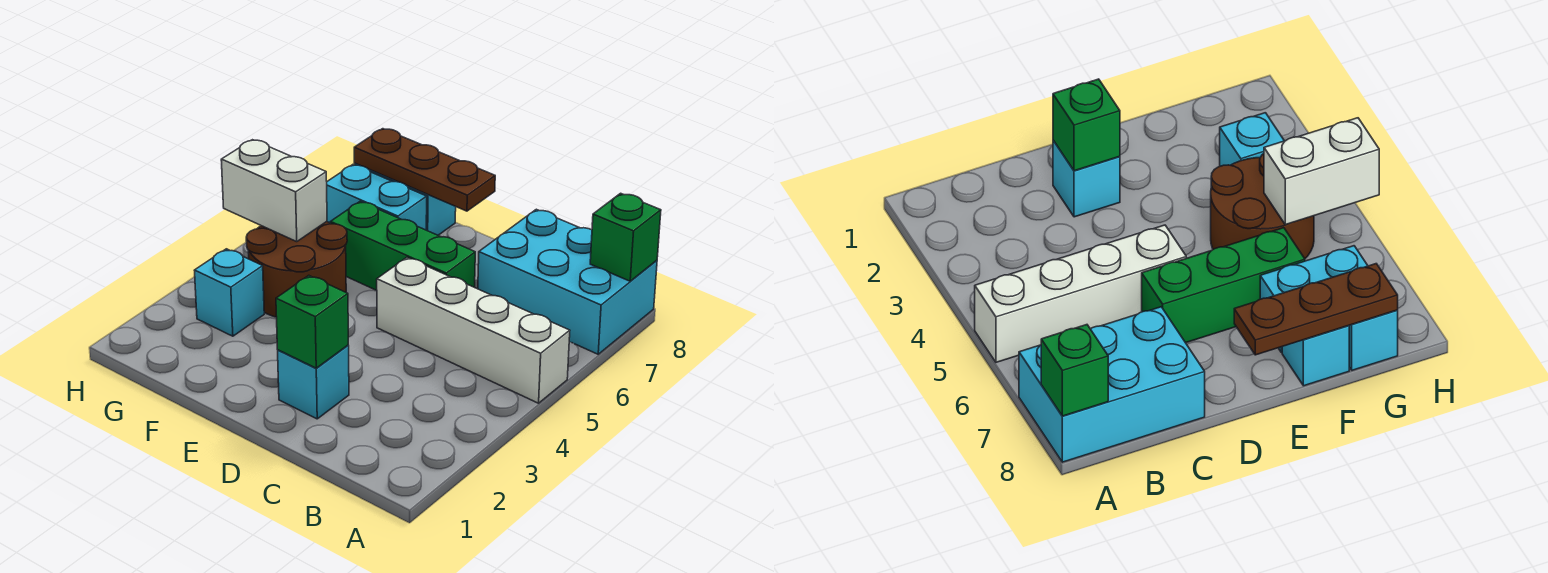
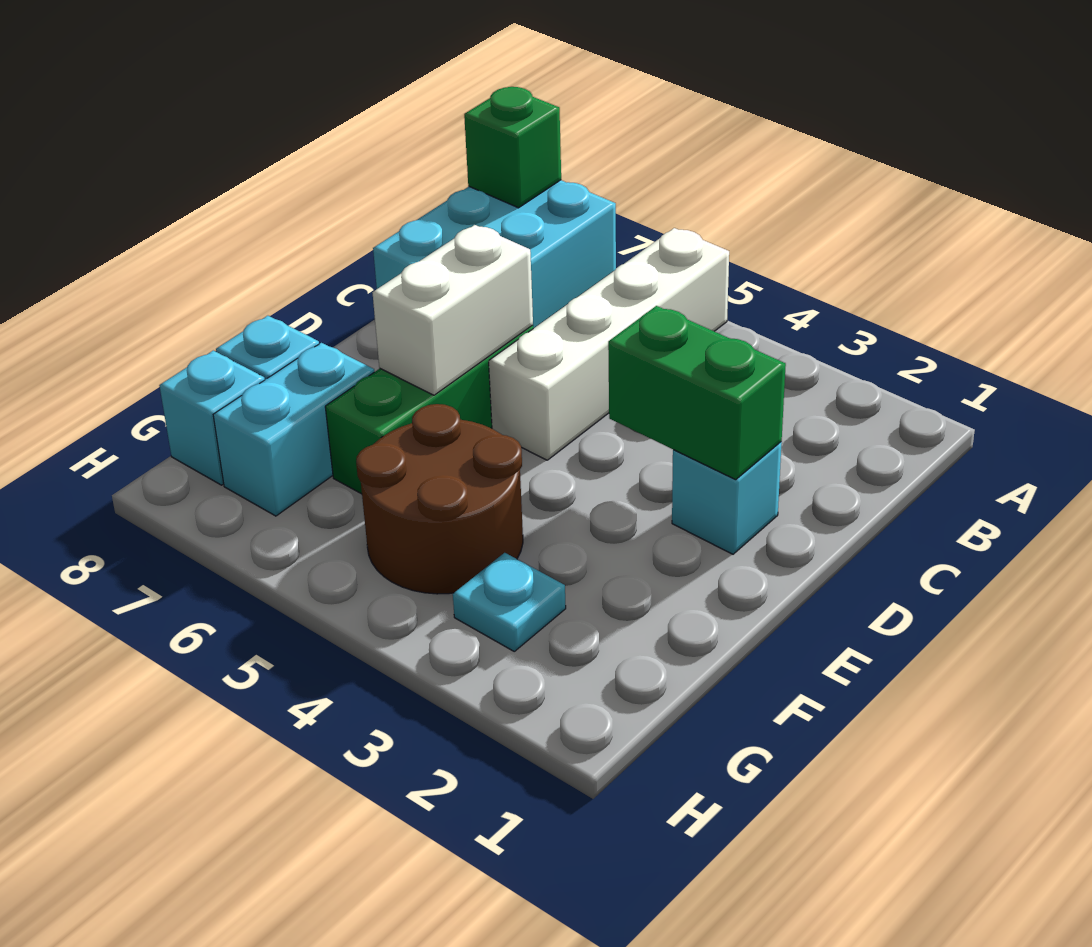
green brick D2 level 2 -> green brick D2:D3 level 2
brown plate E8:G8 level 2 -> none
cyan brick G3 level 1 -> cyan plate G3 level 1
white brick G5:H5 level 2 -> white brick D6:E6 level 2

